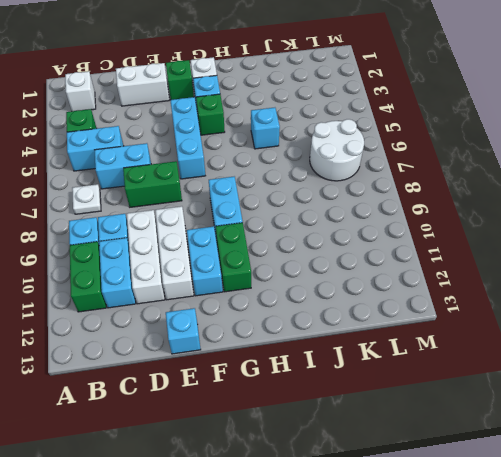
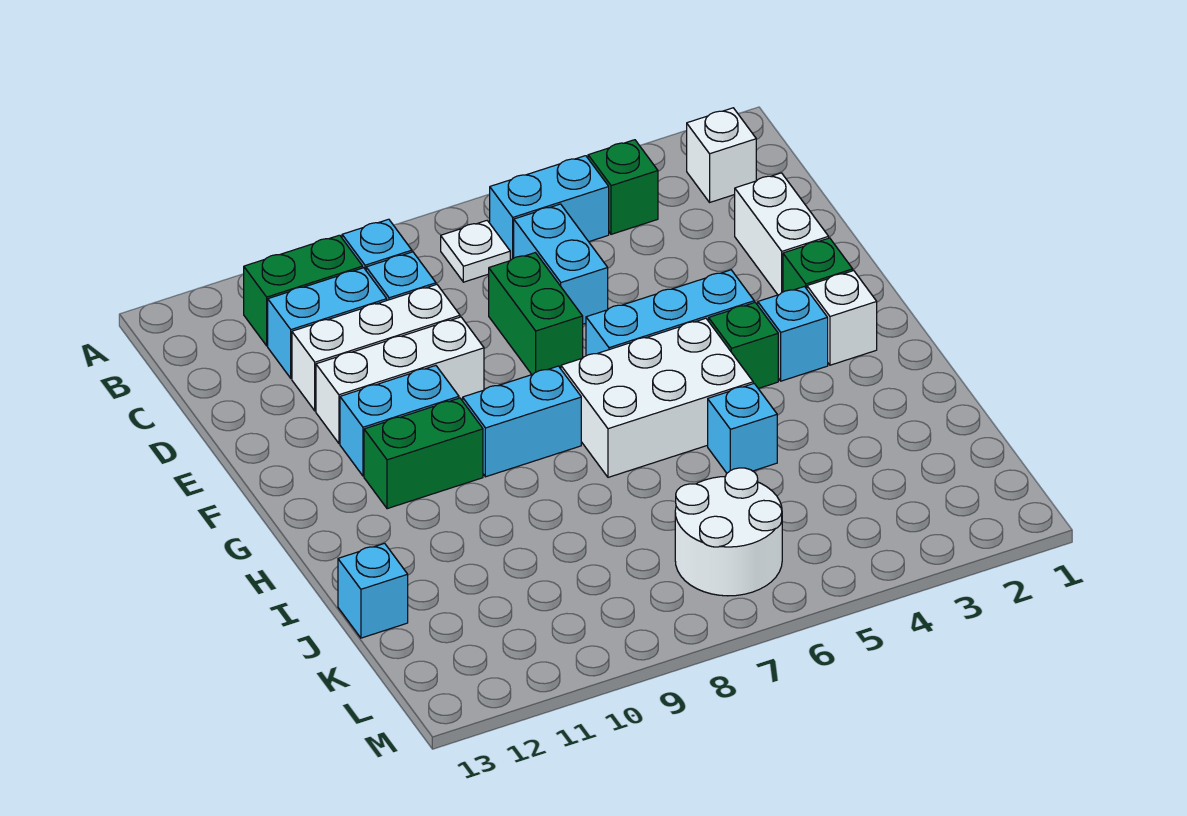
cyan brick B5:C5 level 1 -> cyan brick B5:B6 level 1
cyan brick E13 level 1 -> cyan brick J13 level 1
none -> white brick G5:H7 level 1

